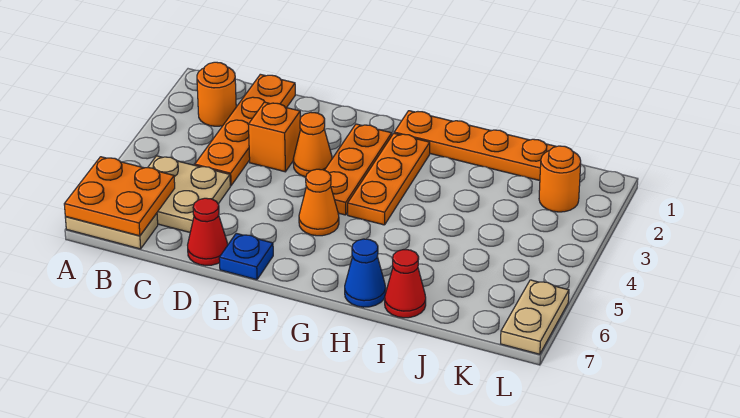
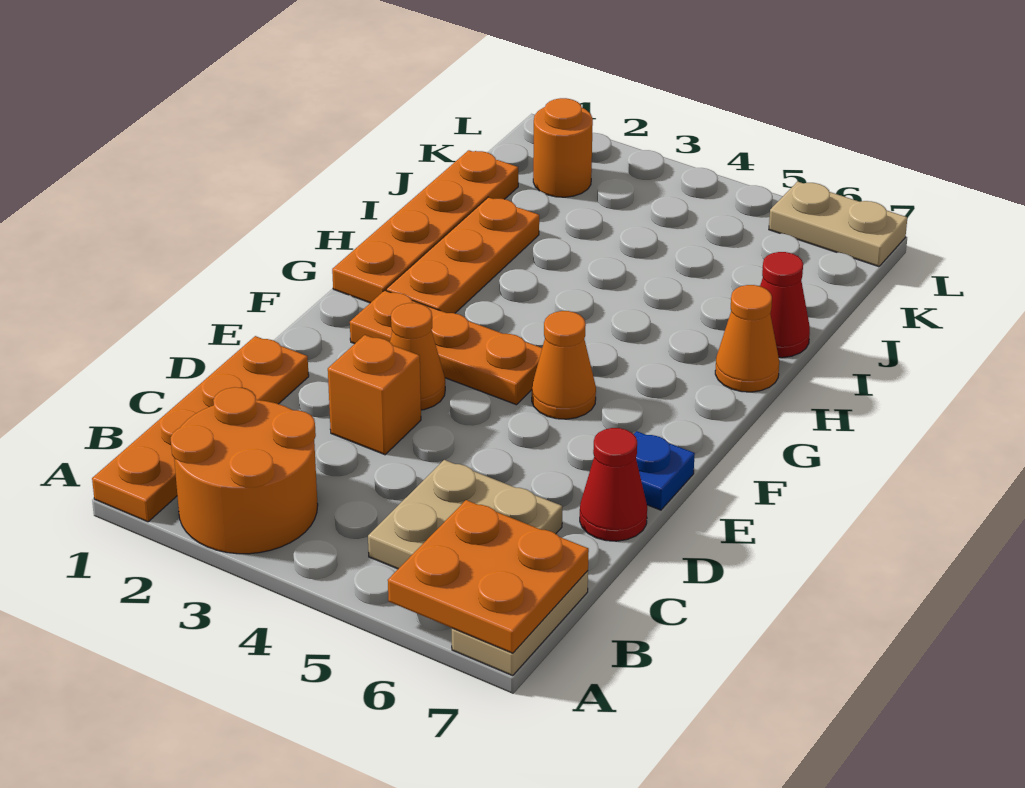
orange round brick B2 level 1 -> orange round brick A2:B3 level 1
orange plate C1:C4 level 1 -> orange plate A1:D1 level 1
orange plate G2:G4 level 1 -> orange plate G2:I2 level 1
blue cone H7 level 1 -> orange cone H7 level 1

